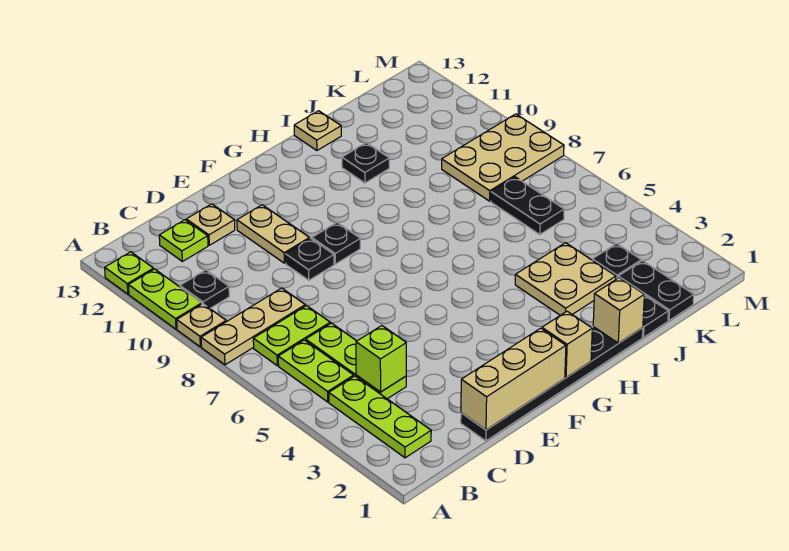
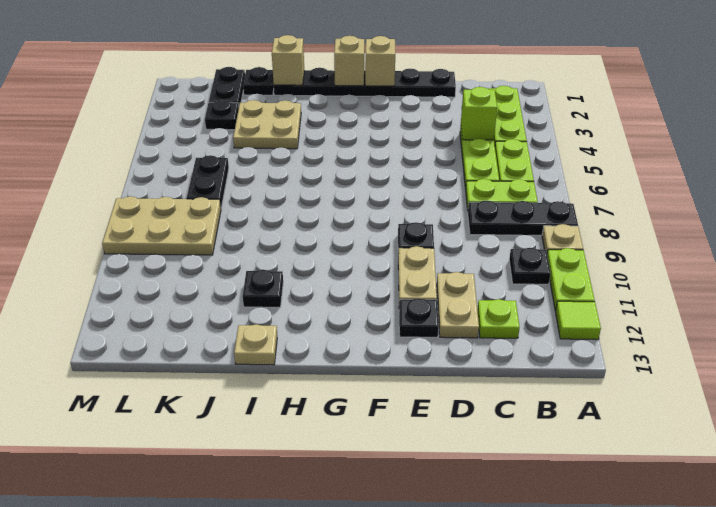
tan plate A8:C8 level 1 -> black plate A8:C8 level 1
lime plate A12 level 1 -> lime tile A12 level 1
tan brick D1:F1 level 2 -> tan brick F1 level 2
tan plate D12 level 1 -> tan plate D11:D12 level 1
black plate F9 level 1 -> black plate E12 level 1

